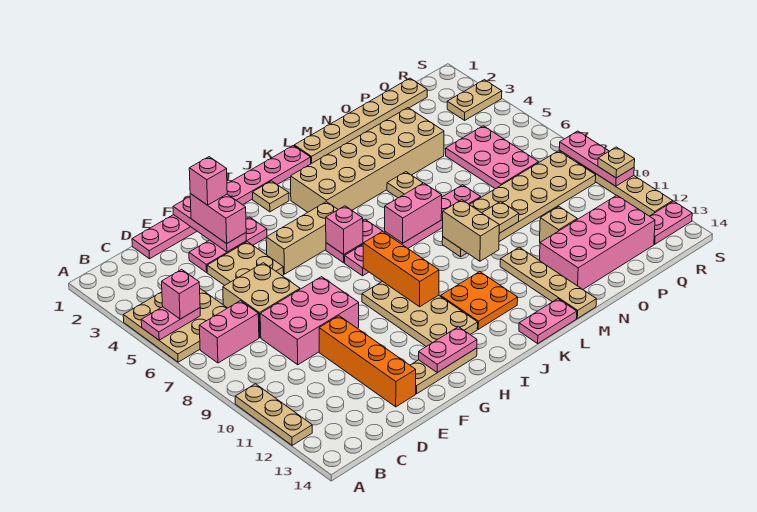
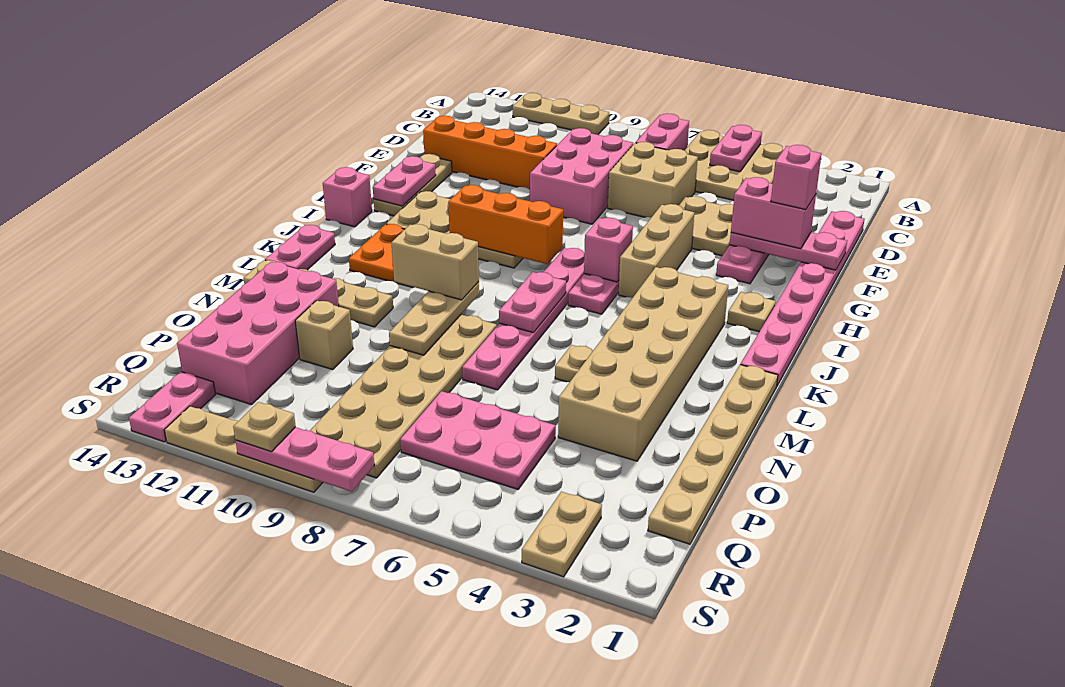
pink brick B5 level 3 -> pink brick I14 level 1
pink brick K7:L7 level 2 -> pink plate K7:L7 level 2

